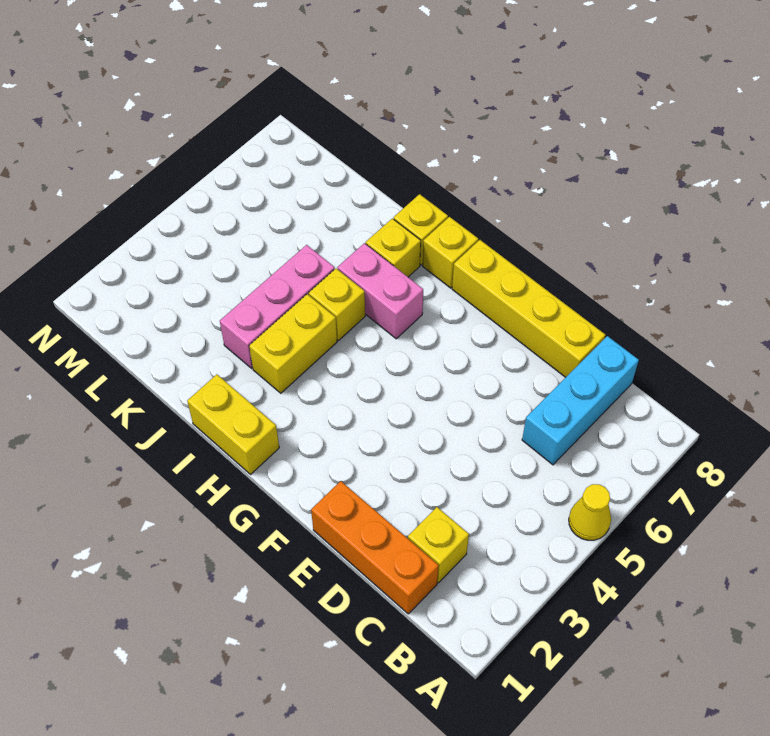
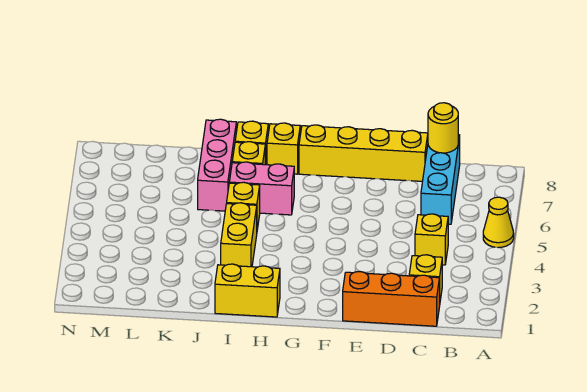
none -> yellow brick C4 level 1
none -> yellow round brick C8 level 2
pink brick J3:J5 level 1 -> pink brick J6:J8 level 1

